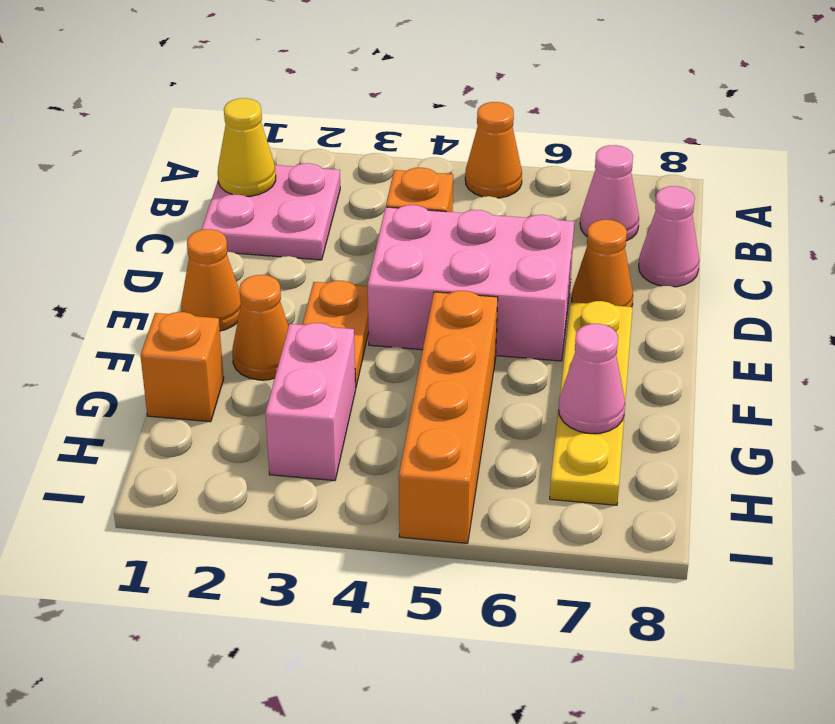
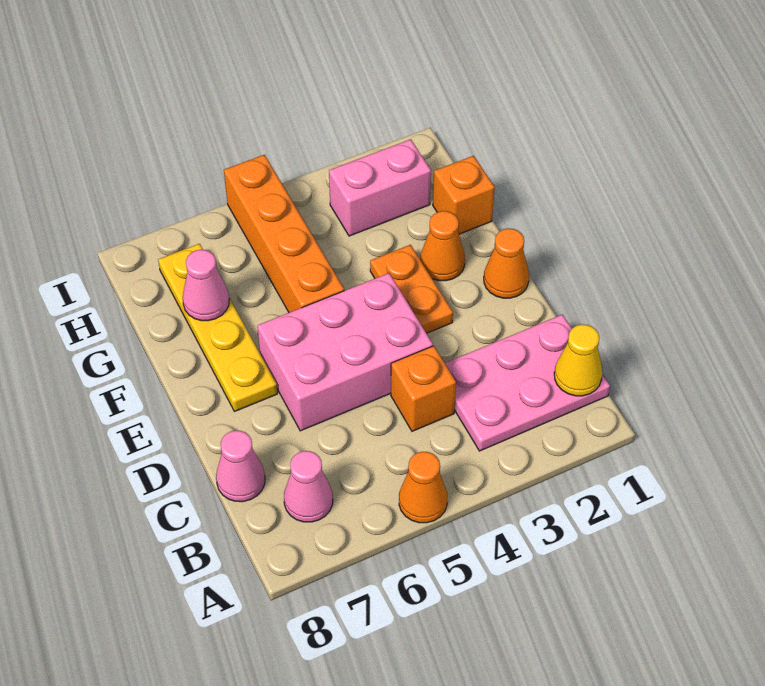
pink plate B1:C2 level 1 -> pink plate B1:C3 level 1
orange cone D7 level 1 -> none
pink brick G3:H3 level 1 -> pink brick H2:H3 level 1

